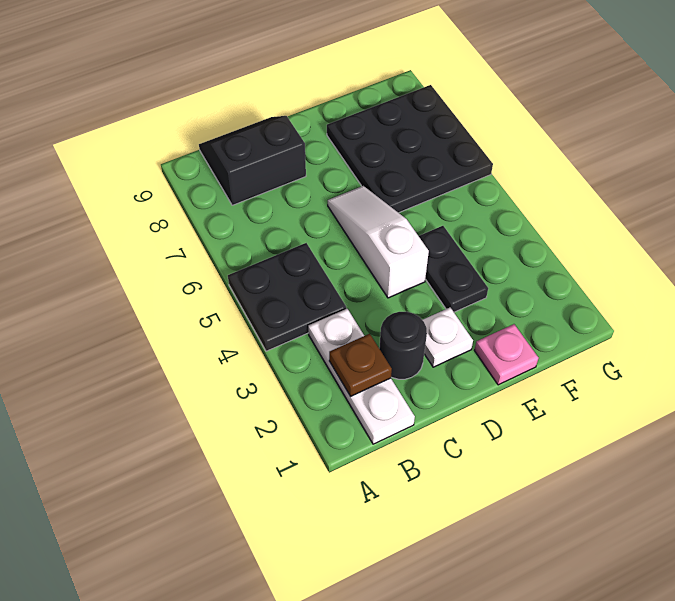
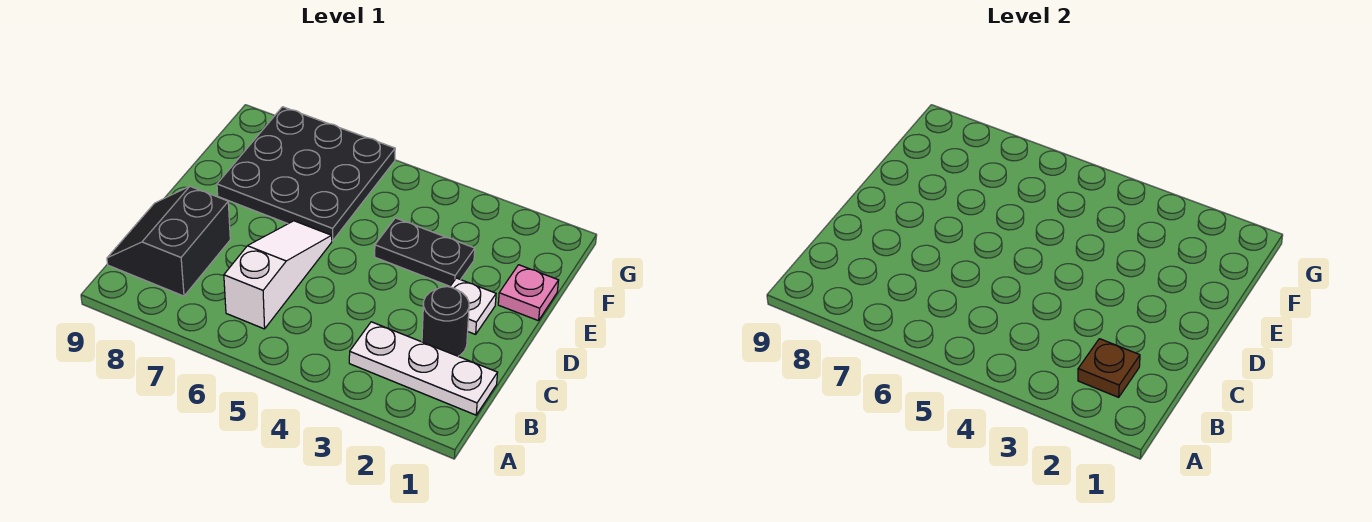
black plate A4:B5 level 1 -> none
white slope D4:D6 level 1 top 4 -> white slope B6:D6 level 1 top B

